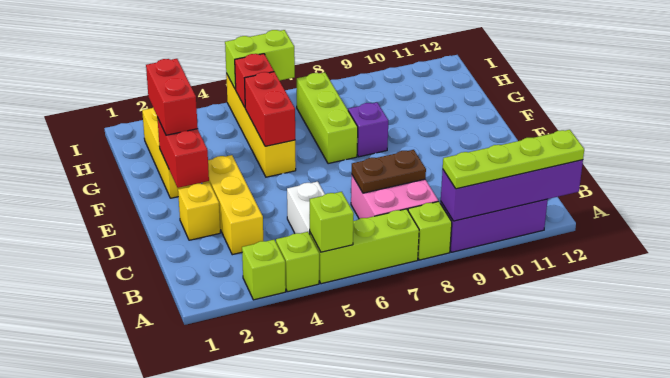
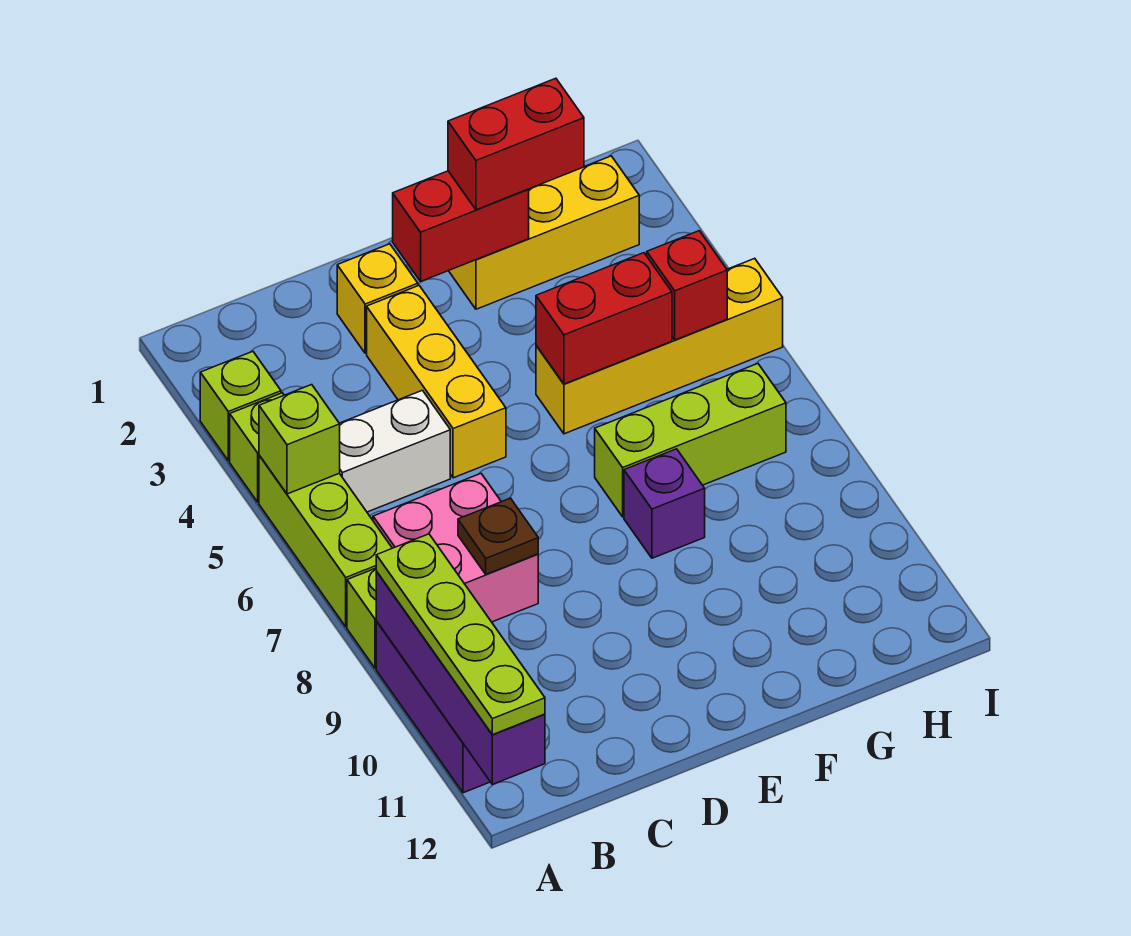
yellow brick C3:E3 level 1 -> yellow brick D3:D5 level 1
brown plate C7:C8 level 2 -> brown plate C8 level 2
lime brick I5:I6 level 2 -> none

